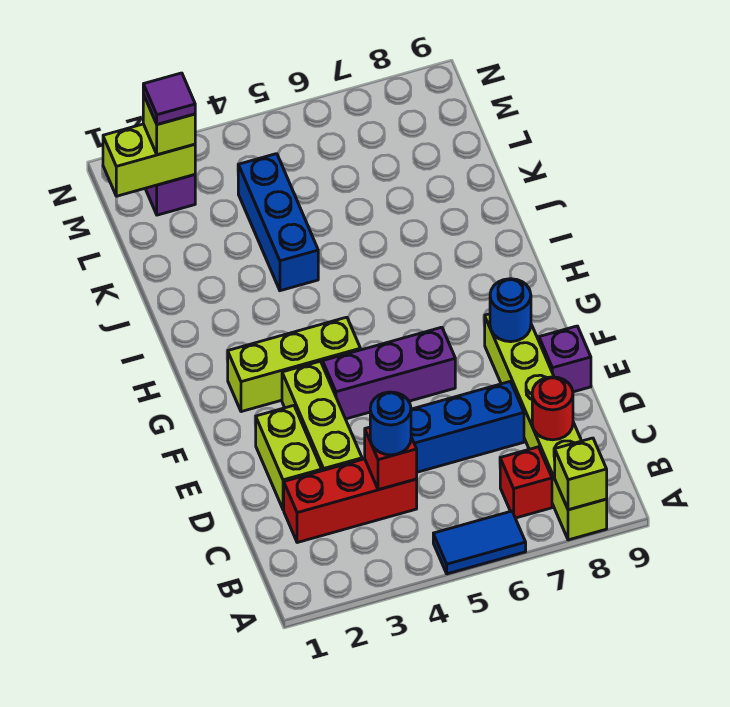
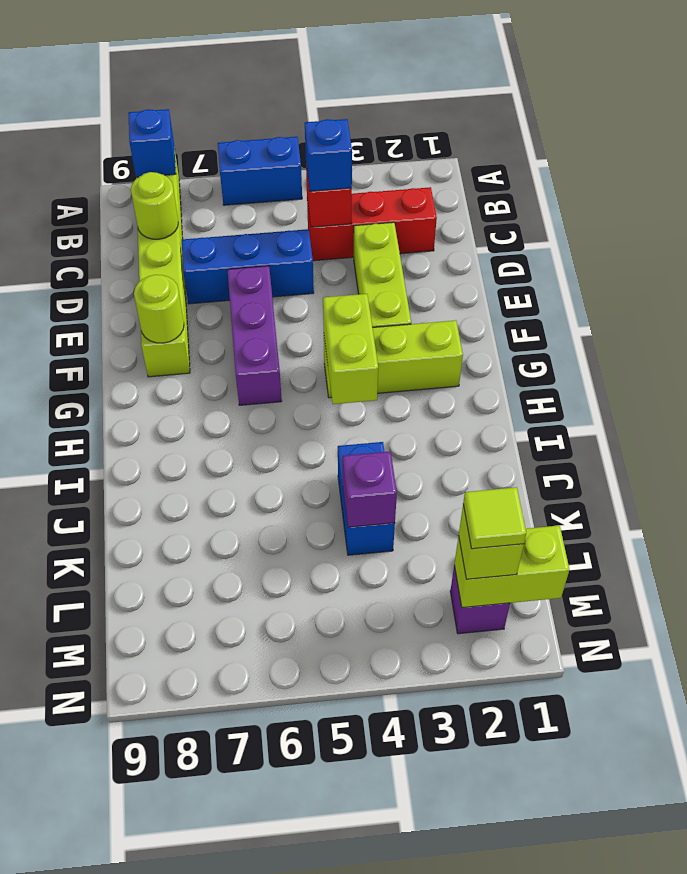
blue tile A5:A6 level 1 -> blue brick A5:A6 level 1
lime brick A8 level 2 -> blue brick A8 level 2
red brick B7 level 1 -> none
blue round brick C4 level 3 -> blue brick C4 level 3
red round brick C8 level 2 -> lime round brick C8 level 2
lime brick D2:E2 level 1 -> lime brick G4:H4 level 2
purple brick E9 level 1 -> purple brick K4 level 2
purple brick F4:F6 level 1 -> purple brick E6:G6 level 1
blue round brick F8 level 2 -> lime round brick F8 level 2
blue brick J4:L4 level 1 -> blue brick J4:K4 level 1
purple tile M2 level 4 -> lime tile M2 level 4

